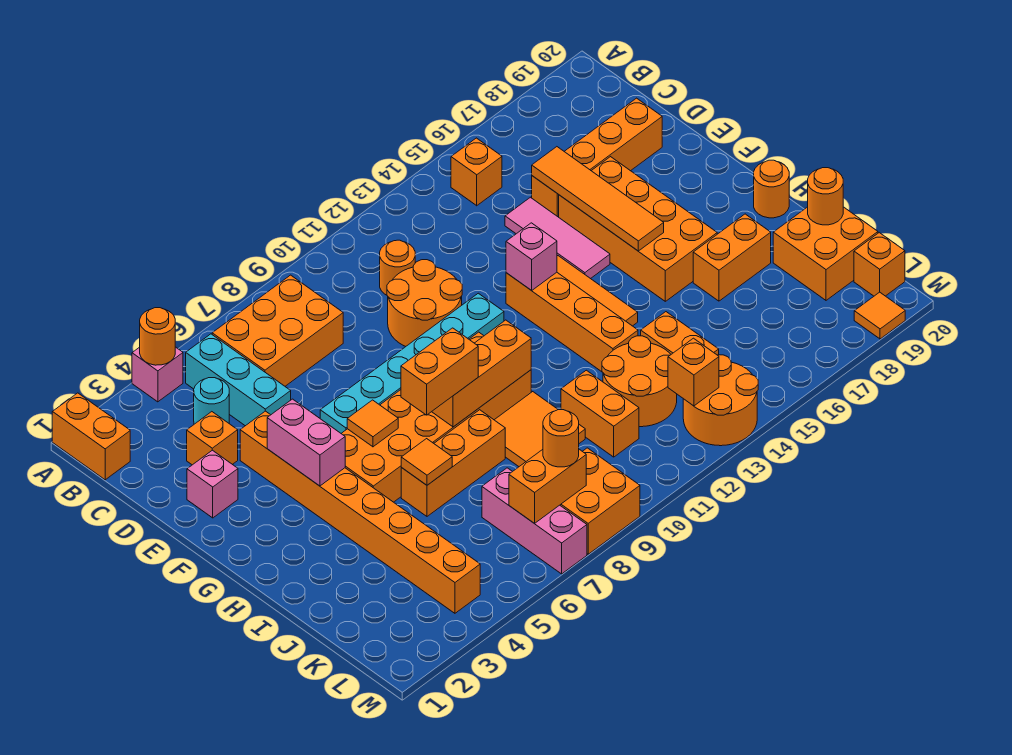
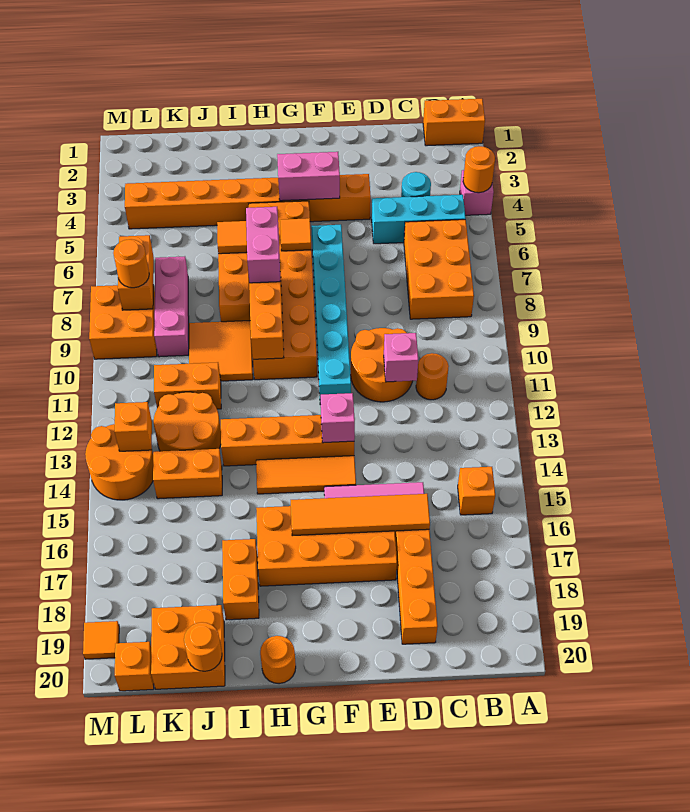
orange brick D3 level 1 -> none
pink brick E2 level 1 -> pink brick D11 level 2
orange brick H7:H8 level 3 -> pink brick H7:H8 level 3
pink brick K7:M7 level 1 -> pink brick K7:K9 level 1

